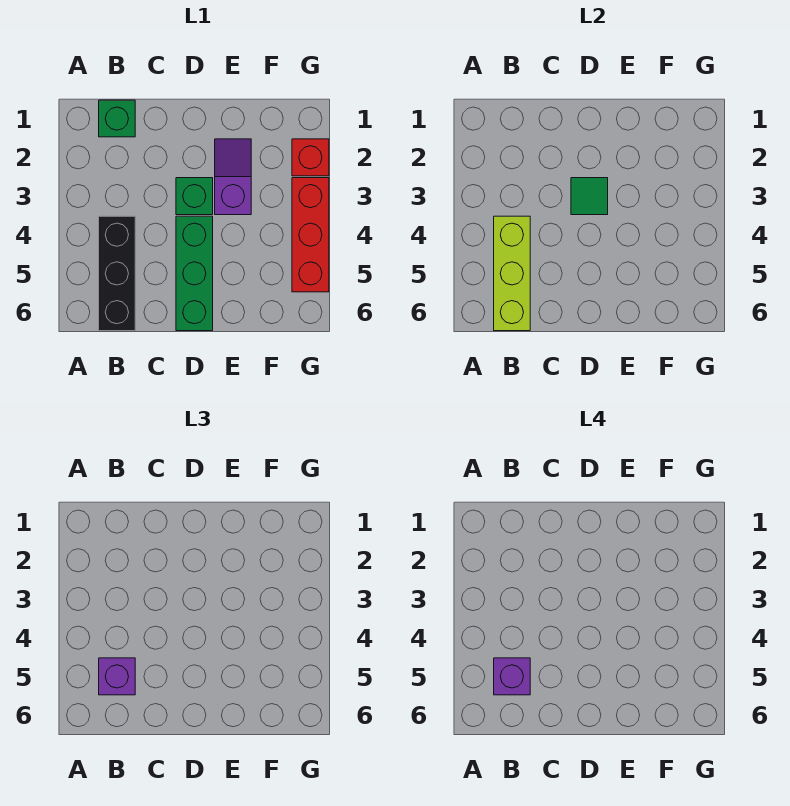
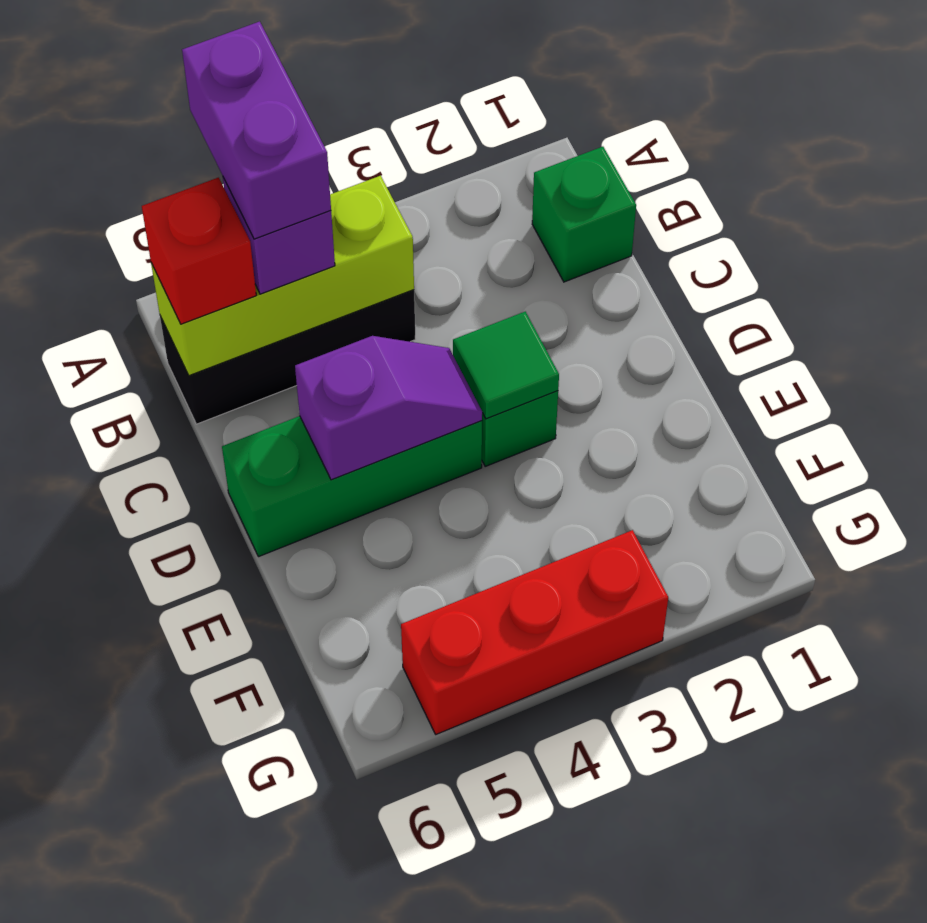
purple brick B5 level 4 -> purple brick A5:B5 level 4
purple slope E2:E3 level 1 top 3 -> purple slope D4:D5 level 2 top 5
red brick G2 level 1 -> red brick B6 level 3

